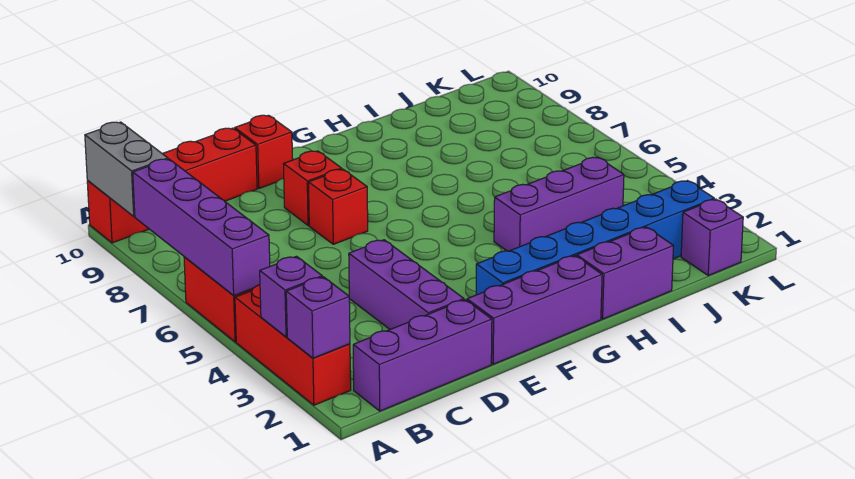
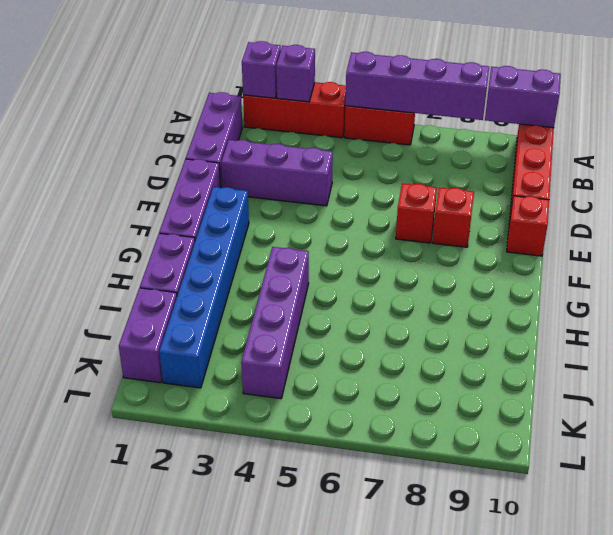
grey brick A9:A10 level 2 -> purple brick A9:A10 level 2
purple brick H4:J4 level 1 -> purple brick H4:K4 level 1
purple brick K1 level 1 -> purple brick J1:K1 level 1

